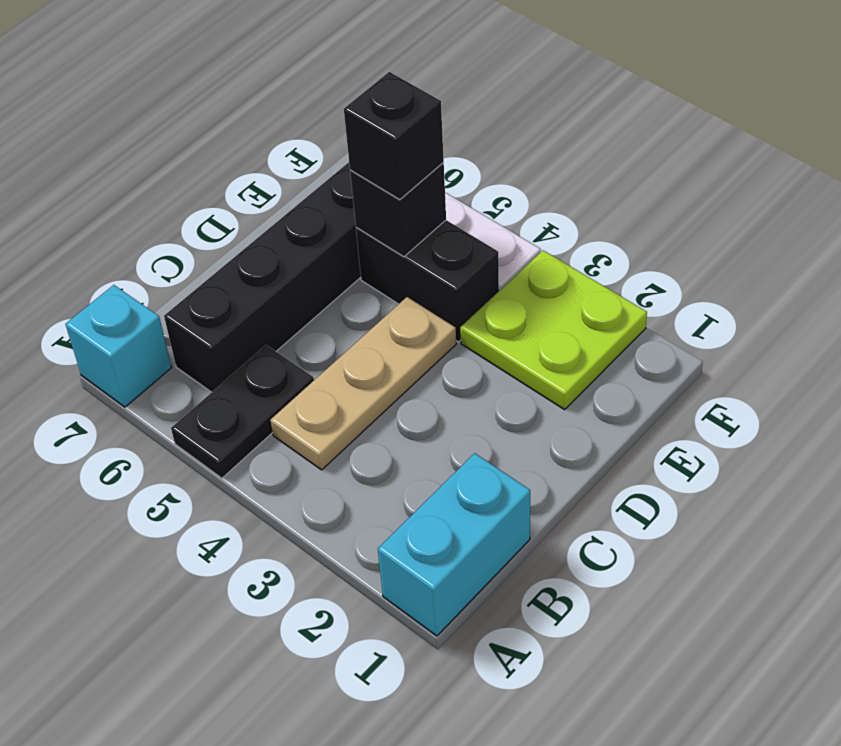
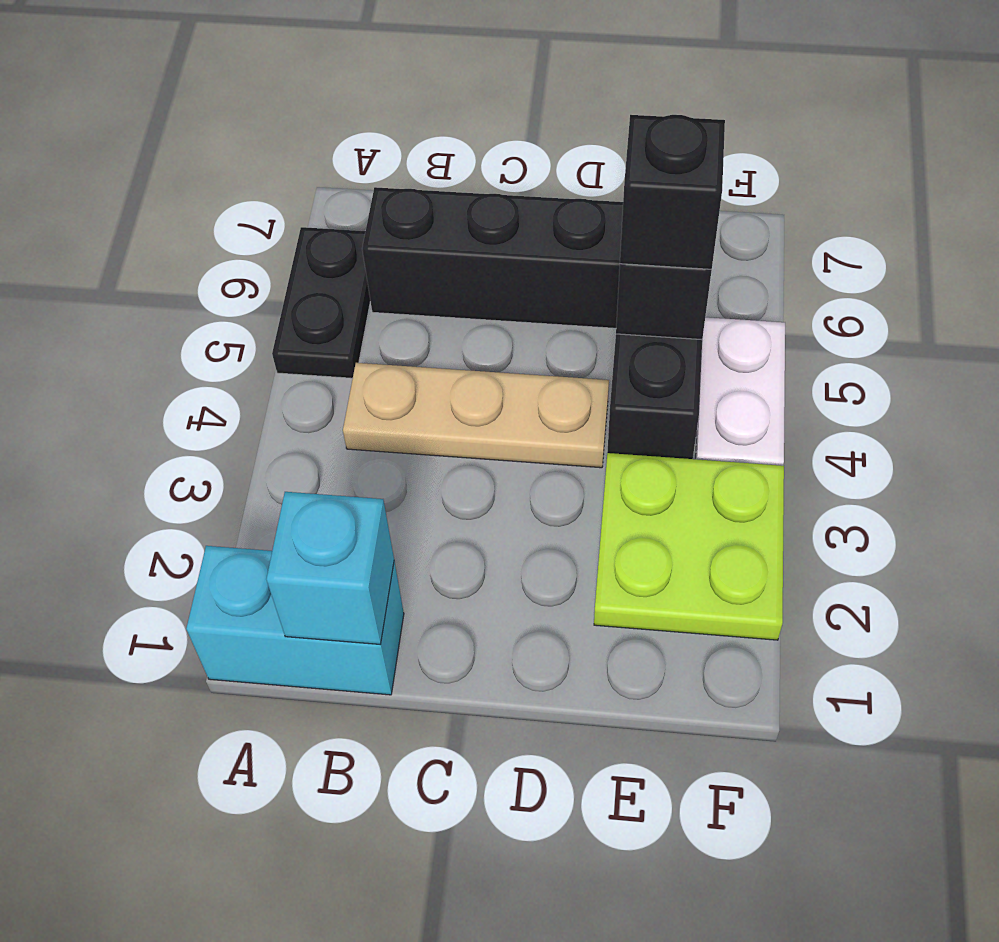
black plate A5:B5 level 1 -> black plate A5:A6 level 1
cyan brick A7 level 1 -> cyan brick B1 level 2

